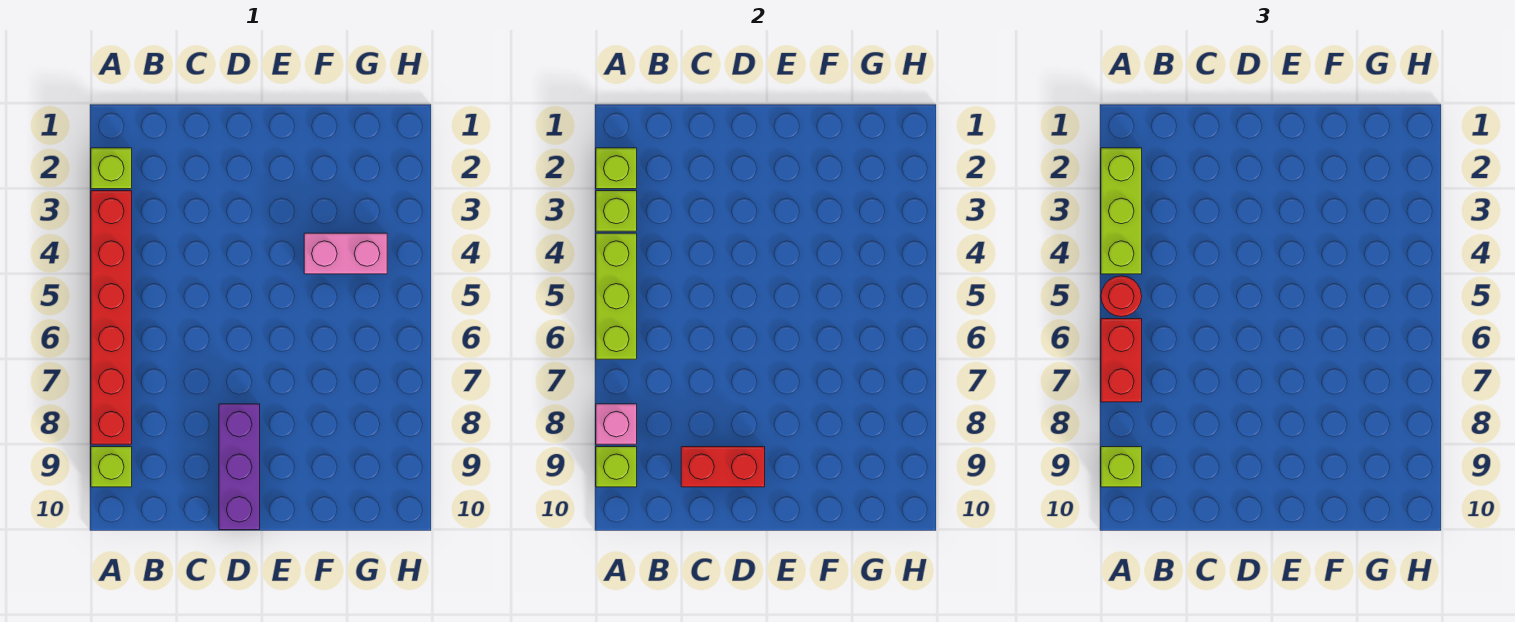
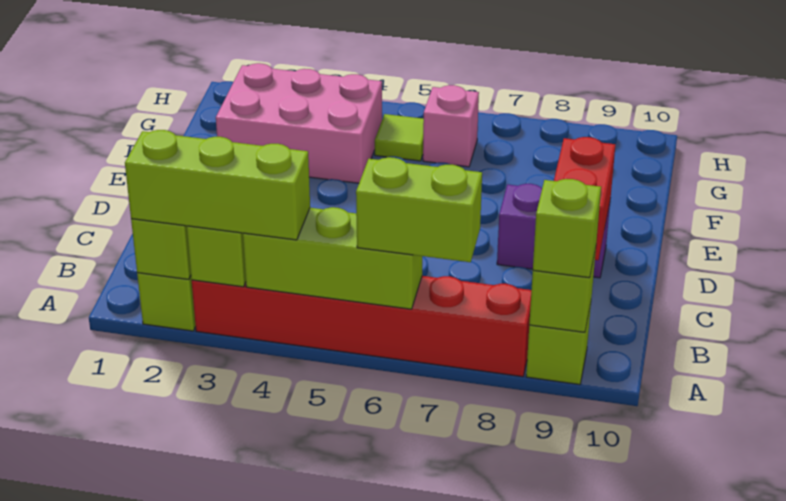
red round brick A5 level 3 -> none
red brick A6:A7 level 3 -> lime brick A6:A7 level 3
pink brick A8 level 2 -> pink brick G6 level 1
purple brick D8:D10 level 1 -> purple brick D8:D9 level 1
pink brick F4:G4 level 1 -> pink brick F2:G4 level 1
none -> lime tile G5 level 1

